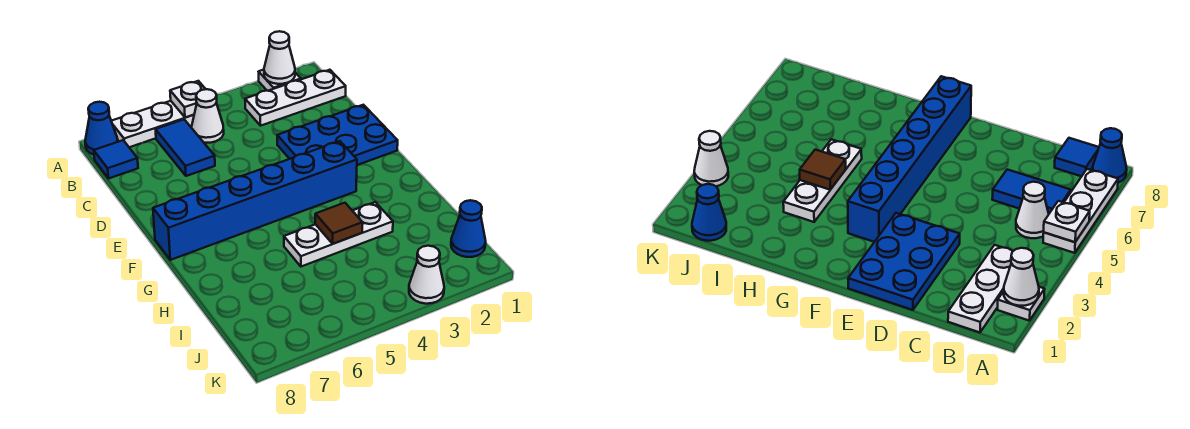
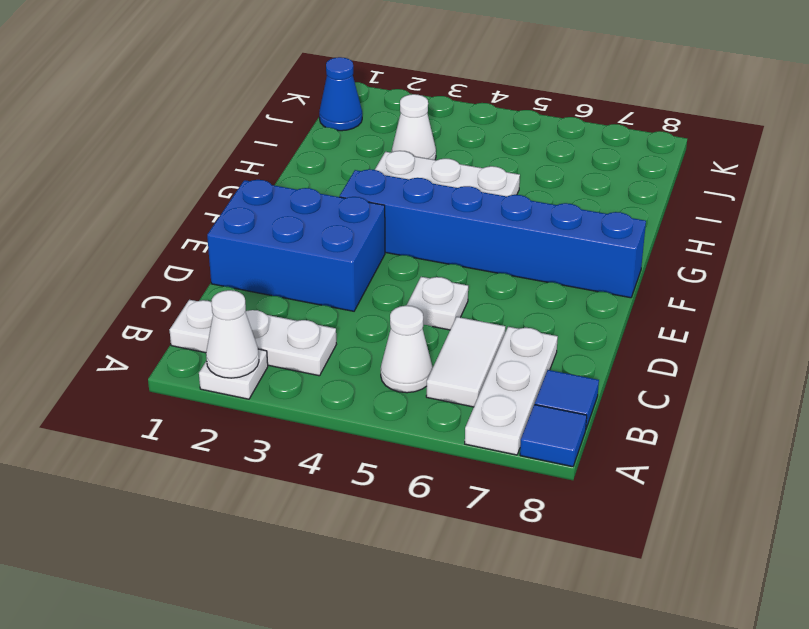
white plate A5:A7 level 1 -> white plate A7:C7 level 1
white plate A5 level 2 -> white plate D5 level 1
blue cone A8 level 1 -> blue tile A8 level 1
blue tile B6:C6 level 1 -> white tile B6:C6 level 1
blue plate D1:E3 level 1 -> blue brick D1:E3 level 1
brown tile H4 level 2 -> none
white cone K3 level 1 -> white cone I3 level 1

